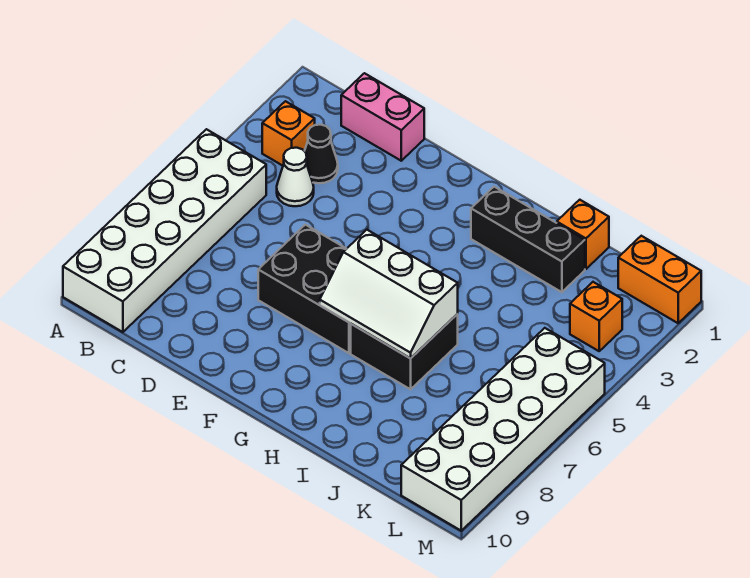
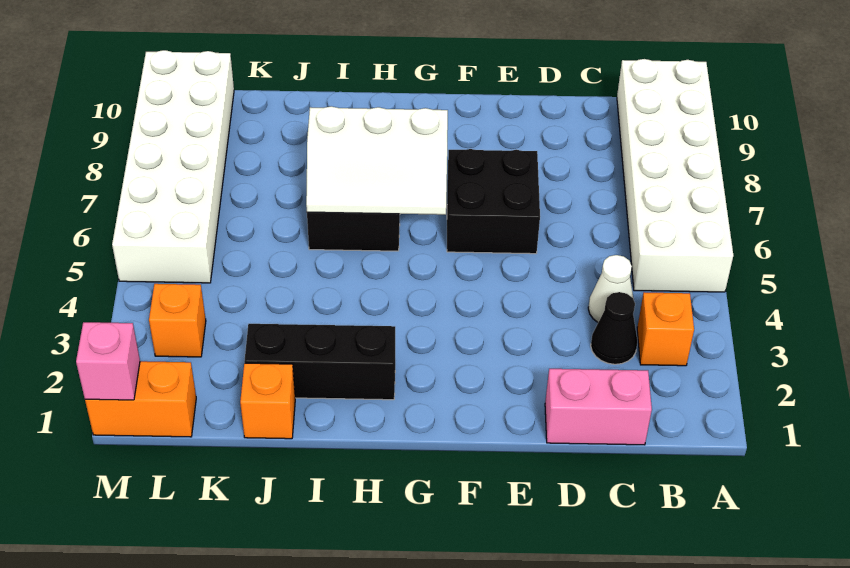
black brick E6:G7 level 1 -> black brick E6:F7 level 1
white slope G6:I7 level 2 top 6 -> white slope G6:I7 level 2 top 7
none -> pink brick M1 level 2

